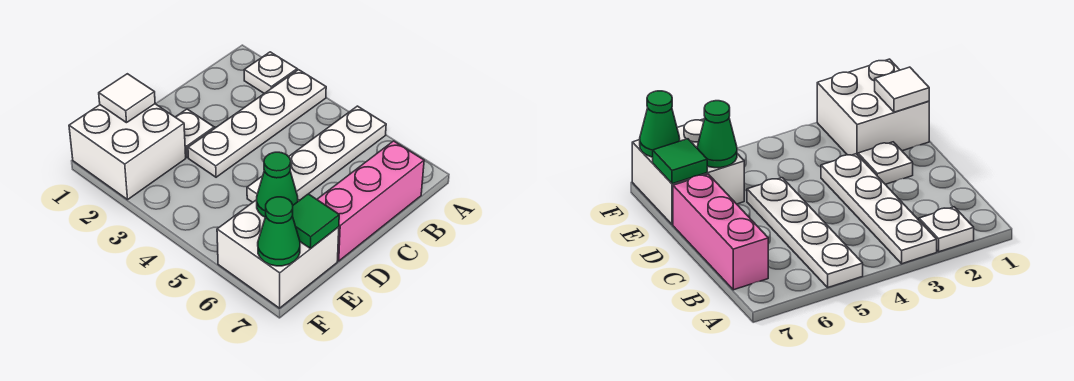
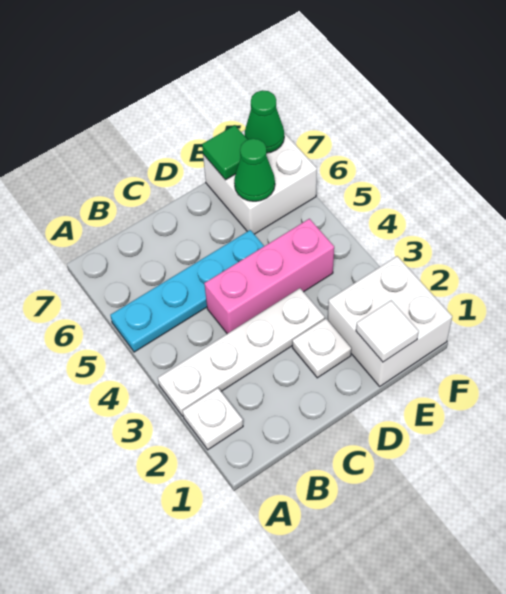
white plate A5:D5 level 1 -> cyan plate A5:D5 level 1
pink brick B7:D7 level 1 -> pink brick C4:E4 level 1

